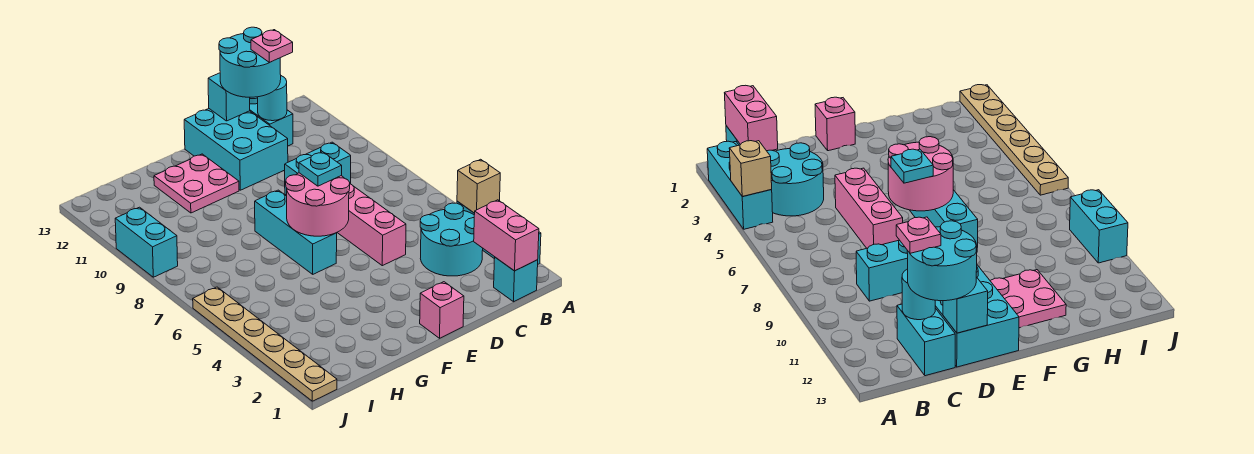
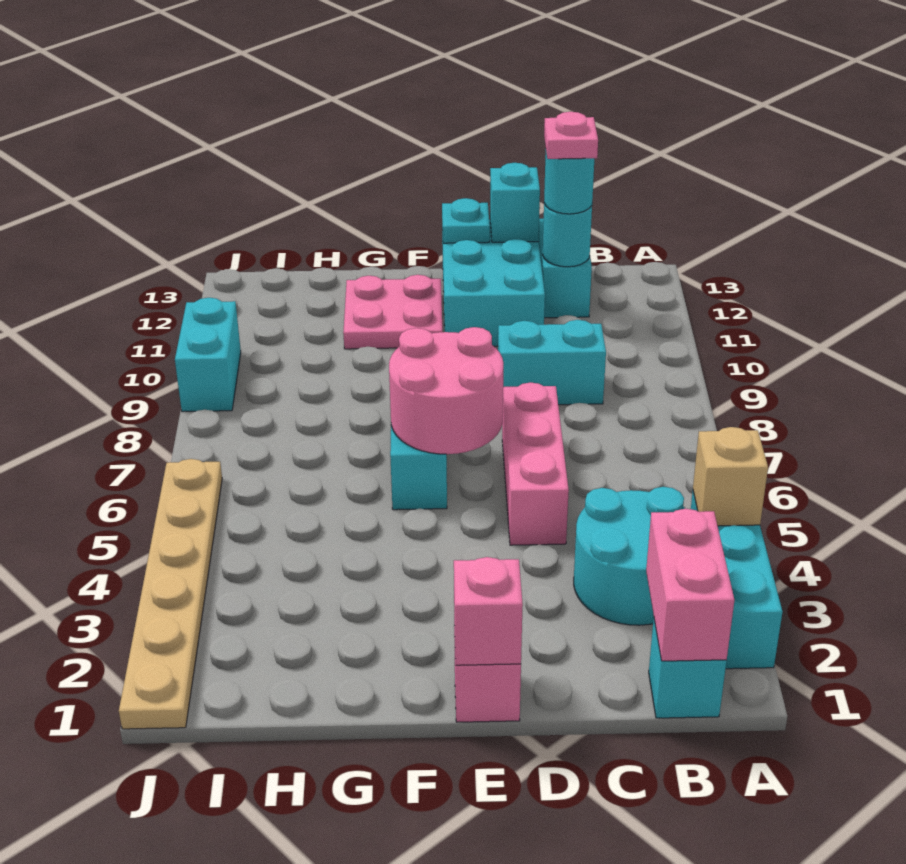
cyan round brick C12:D13 level 3 -> cyan round brick C12 level 3
none -> pink brick E1 level 2
cyan plate E7 level 3 -> cyan plate E13 level 2

